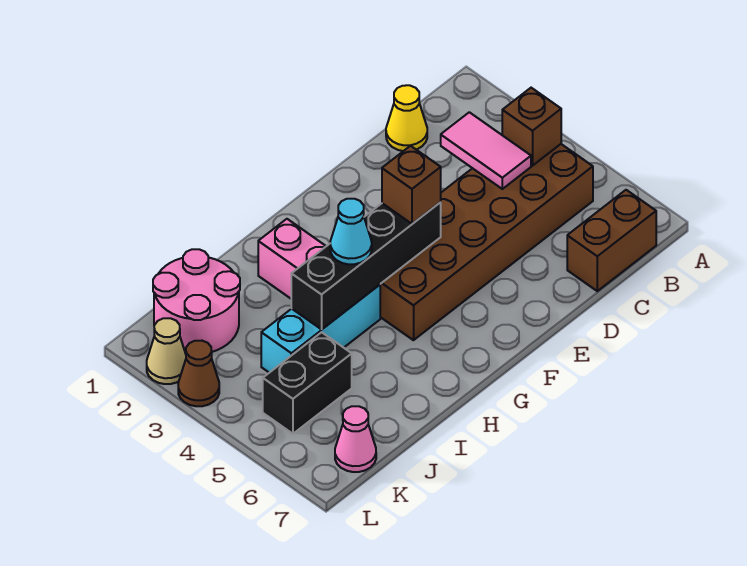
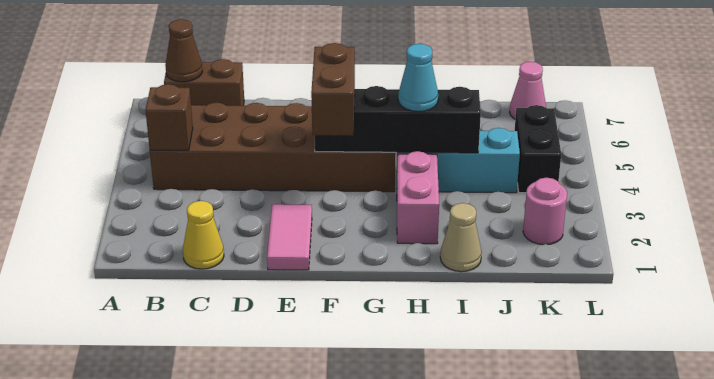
pink tile C3:C4 level 2 -> pink tile E1:E2 level 1
brown brick F4 level 3 -> brown brick F3:F4 level 3
pink round brick J1:K2 level 1 -> pink round brick K2 level 1
black brick J5:K5 level 1 -> black brick K4:K5 level 1
tan cone L2 level 1 -> tan cone I1 level 1
brown cone L3 level 1 -> brown cone B7 level 2

